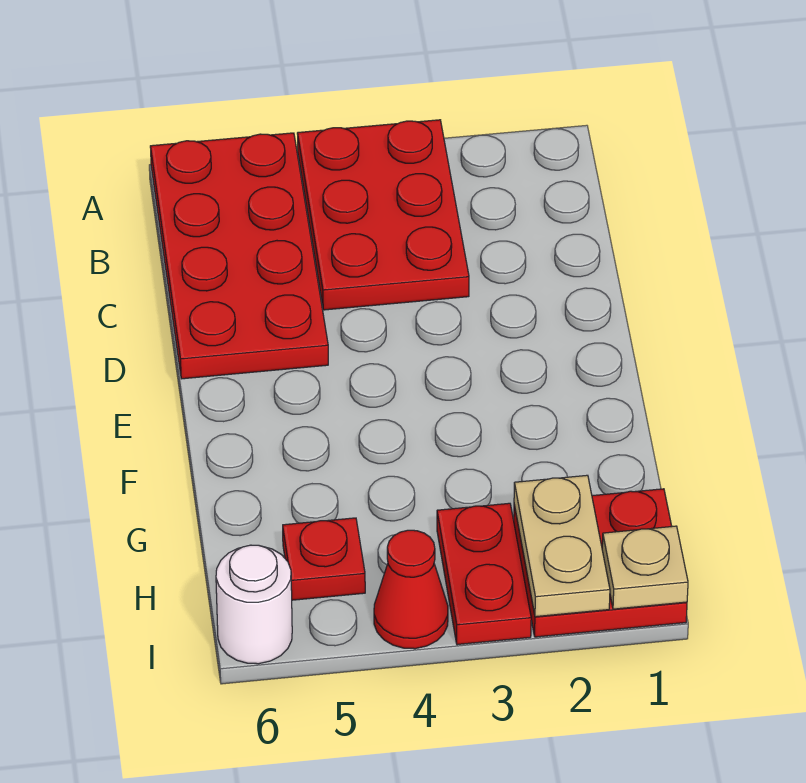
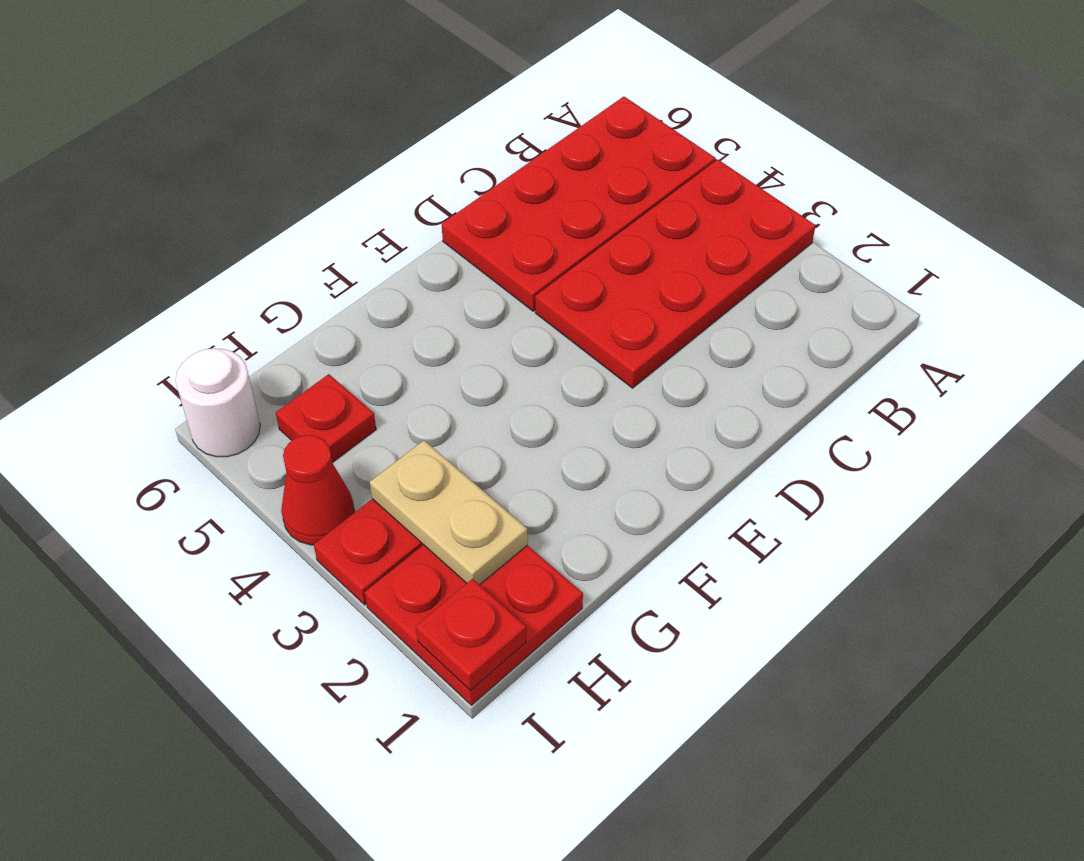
red plate A3:C4 level 1 -> red plate A3:D4 level 1
tan plate H2:I2 level 2 -> tan plate H2:H3 level 2
tan plate I1 level 2 -> red plate I1 level 2

